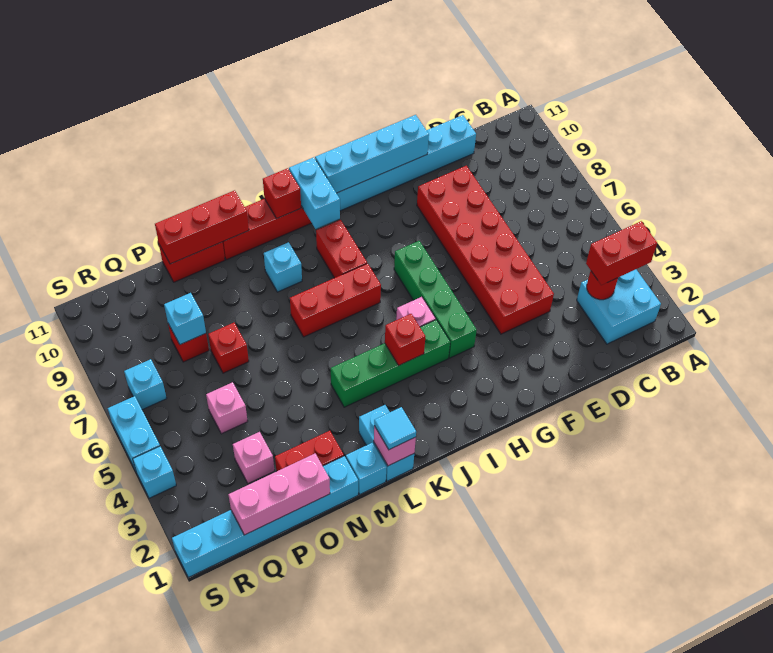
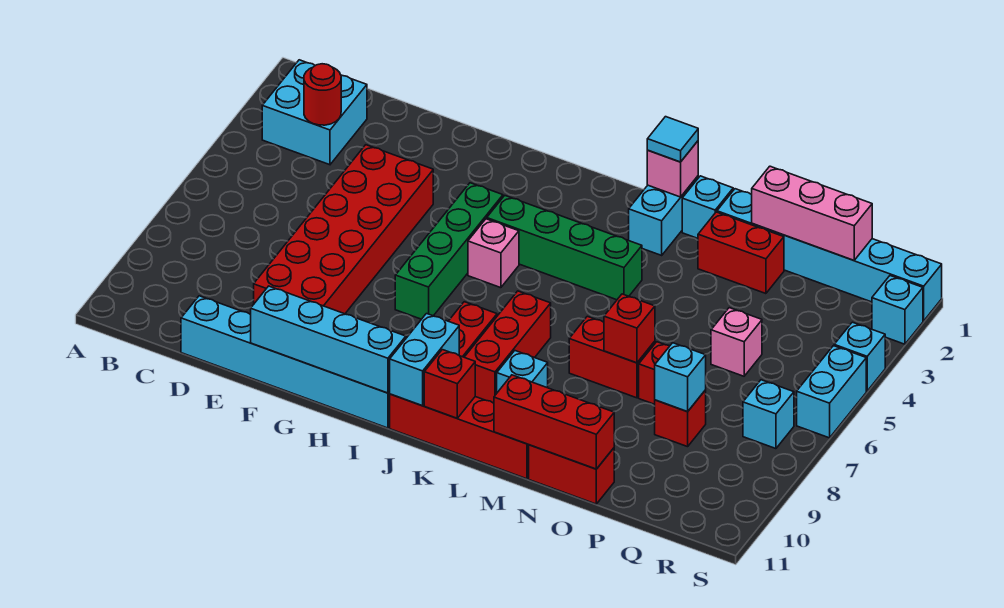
red brick B3:C3 level 3 -> red brick M7:N7 level 1
red brick J4 level 2 -> red brick N7 level 2
red brick J7:L7 level 1 -> red brick K7:K9 level 1
pink brick P3 level 1 -> none
none -> cyan brick S2 level 1

